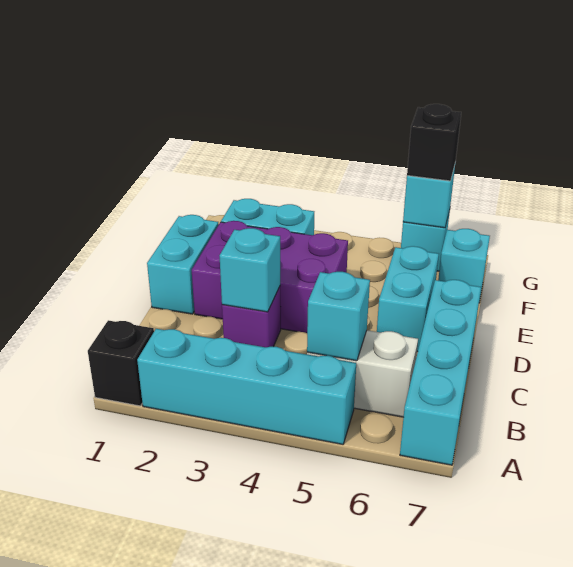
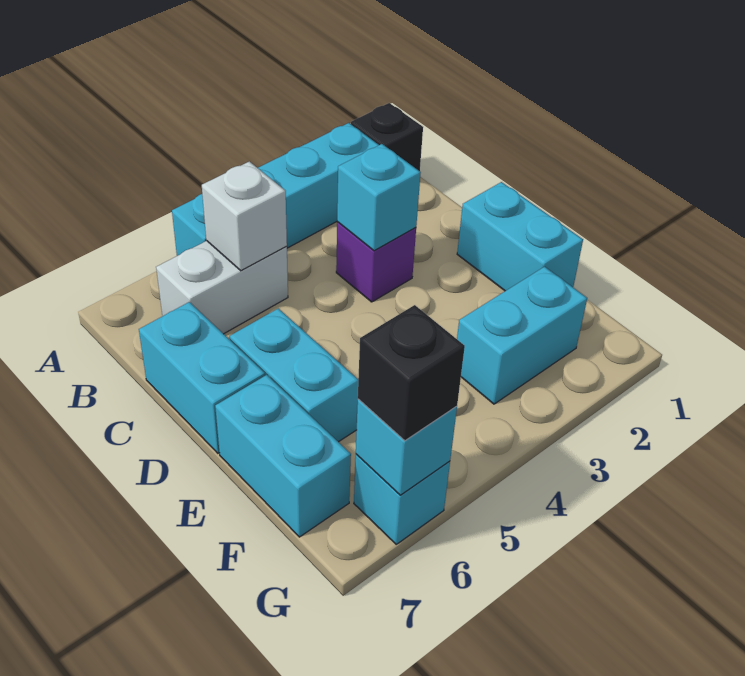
cyan brick A7:D7 level 1 -> cyan brick C7:D7 level 1
cyan brick B5 level 2 -> white brick B5 level 2
purple brick D2:E4 level 1 -> none
cyan brick F7 level 1 -> cyan brick E7:F7 level 1

